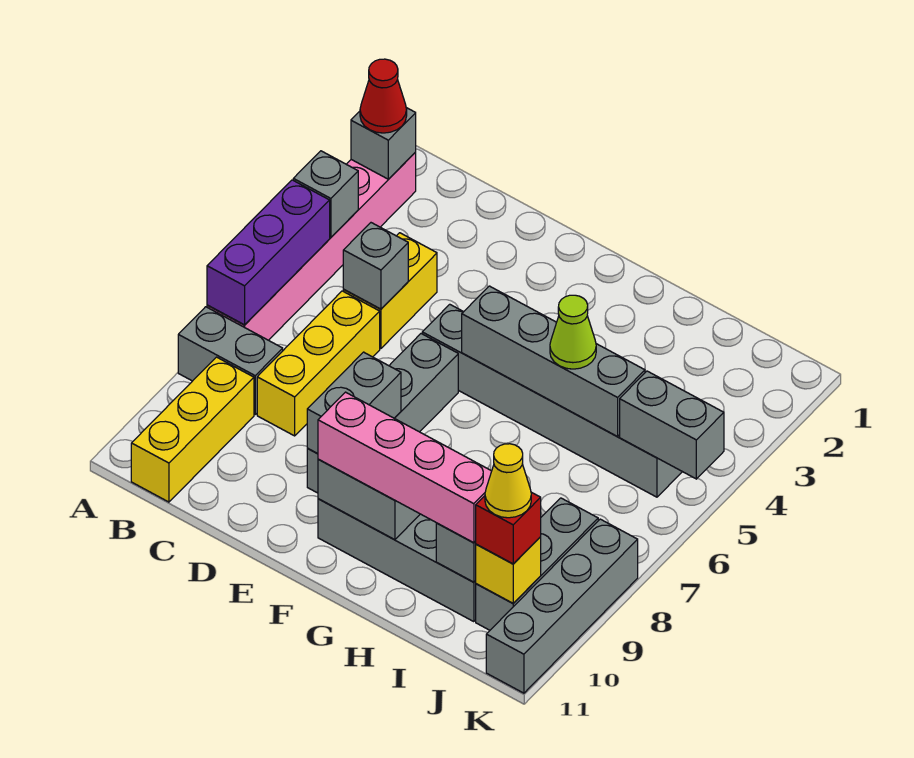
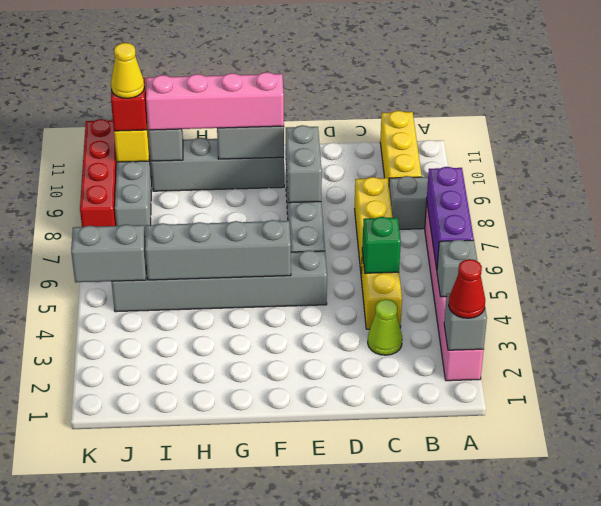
grey brick C5 level 2 -> green brick C5 level 2
lime cone H5 level 3 -> lime cone C3 level 1
grey brick K8:K11 level 1 -> red brick K8:K11 level 1

